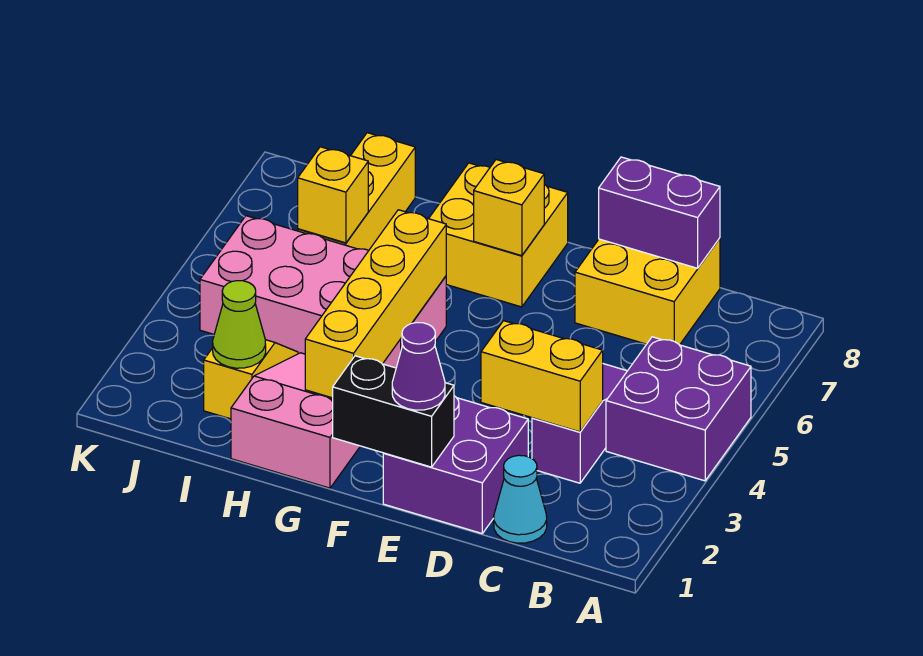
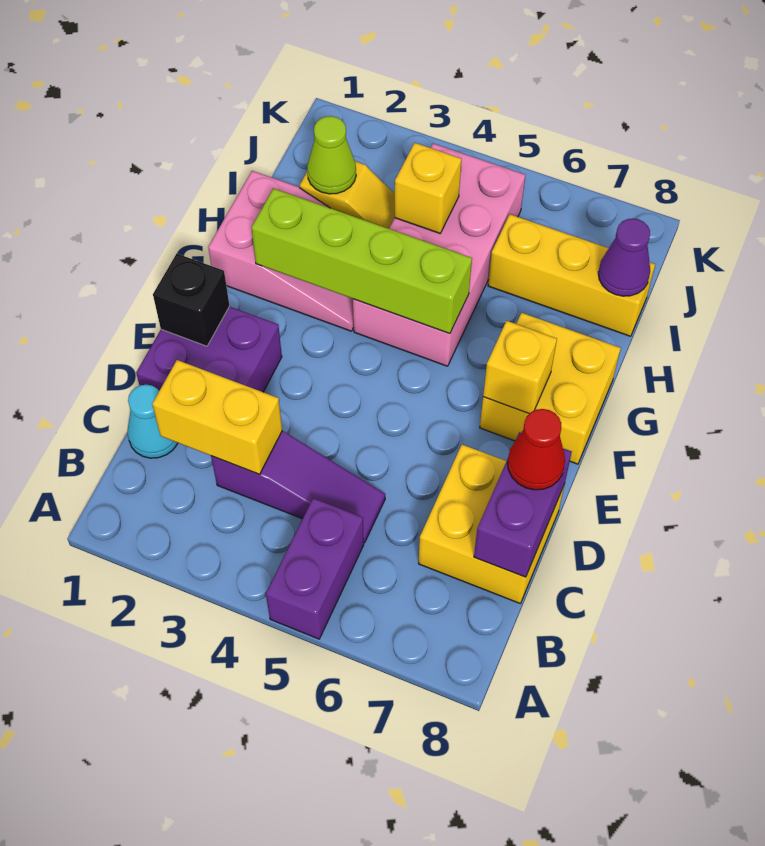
purple brick A4:B5 level 1 -> purple brick A5:B5 level 1
yellow brick C3:D3 level 2 -> yellow brick C2:C3 level 2
none -> red cone D8 level 3
black brick E1:F1 level 2 -> black brick E1 level 2
purple cone E1 level 3 -> purple cone I8 level 2
yellow brick G2:G5 level 2 -> lime brick G2:G5 level 2
yellow brick I6 level 2 -> yellow brick I4 level 2

